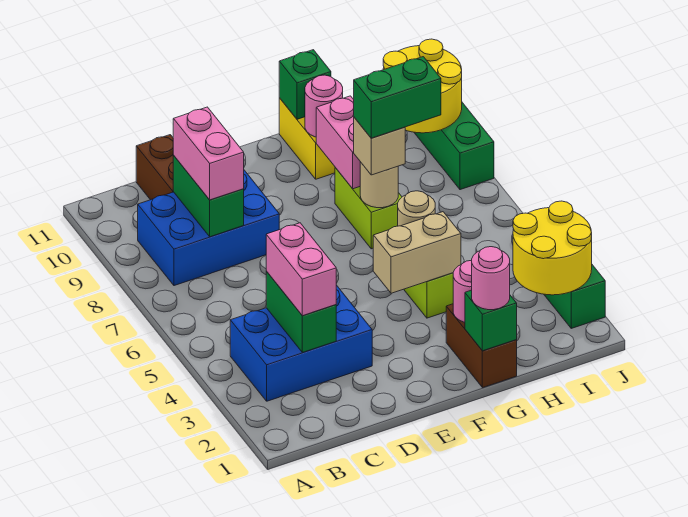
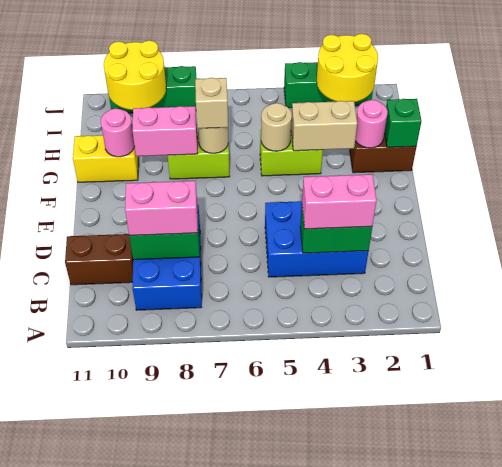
blue brick B3:D4 level 1 -> blue brick C3:D5 level 1
tan brick F4:G4 level 2 -> tan brick G3:G4 level 2
pink round brick G1 level 3 -> none
green brick G7:H7 level 4 -> none
green brick G11 level 2 -> none

